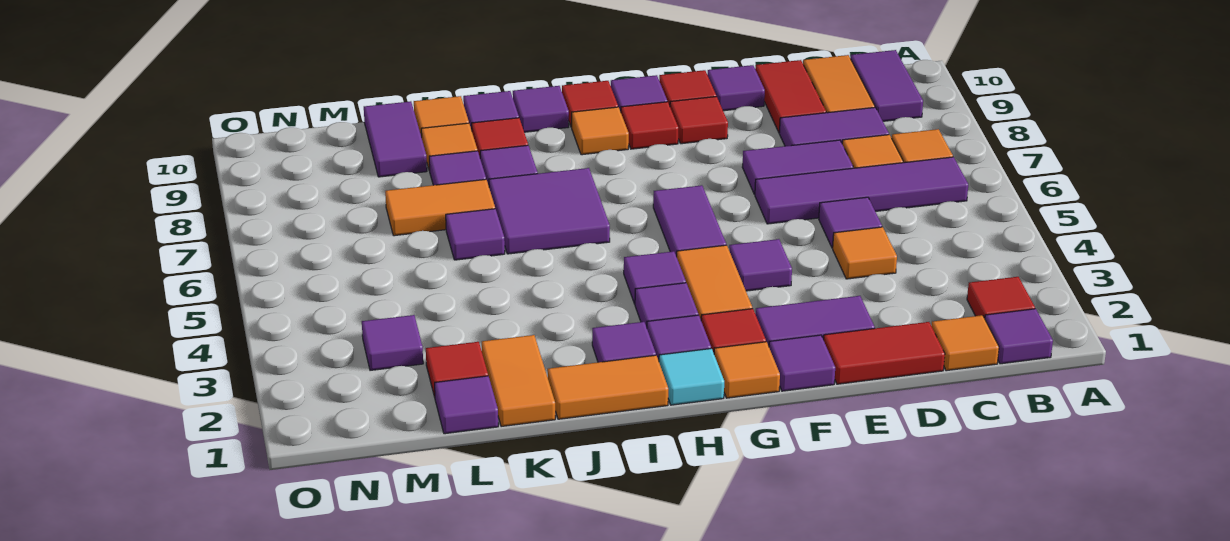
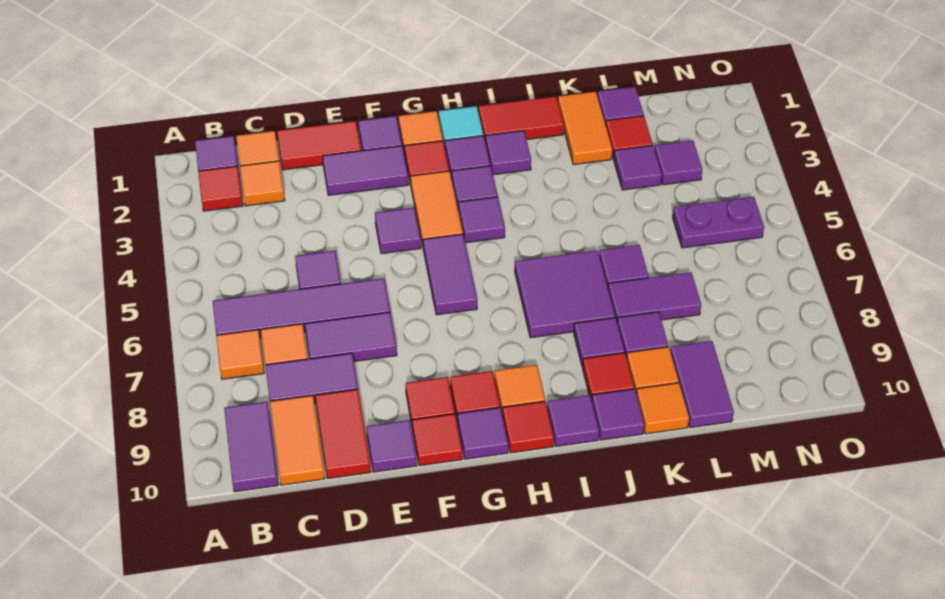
orange tile D4 level 1 -> orange tile C2 level 1
orange tile I1:J1 level 1 -> red tile I1:J1 level 1
orange tile K7:L7 level 1 -> purple tile K7:L7 level 1
none -> purple tile L3 level 1
none -> purple plate M5:N5 level 1

